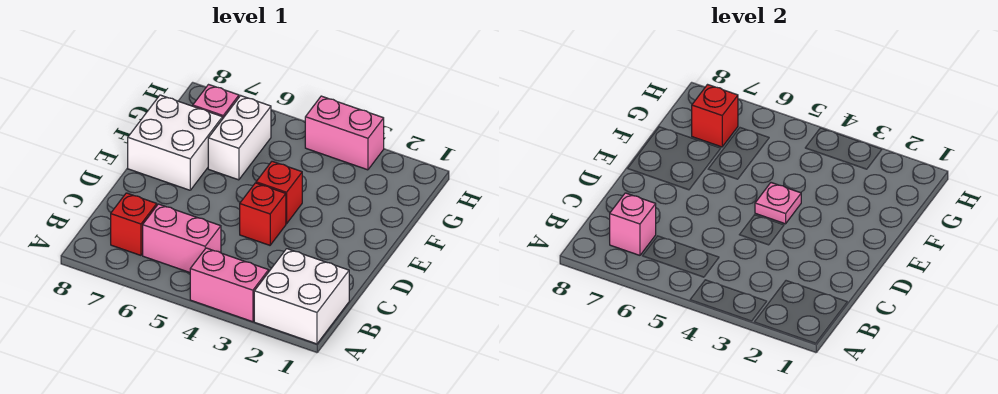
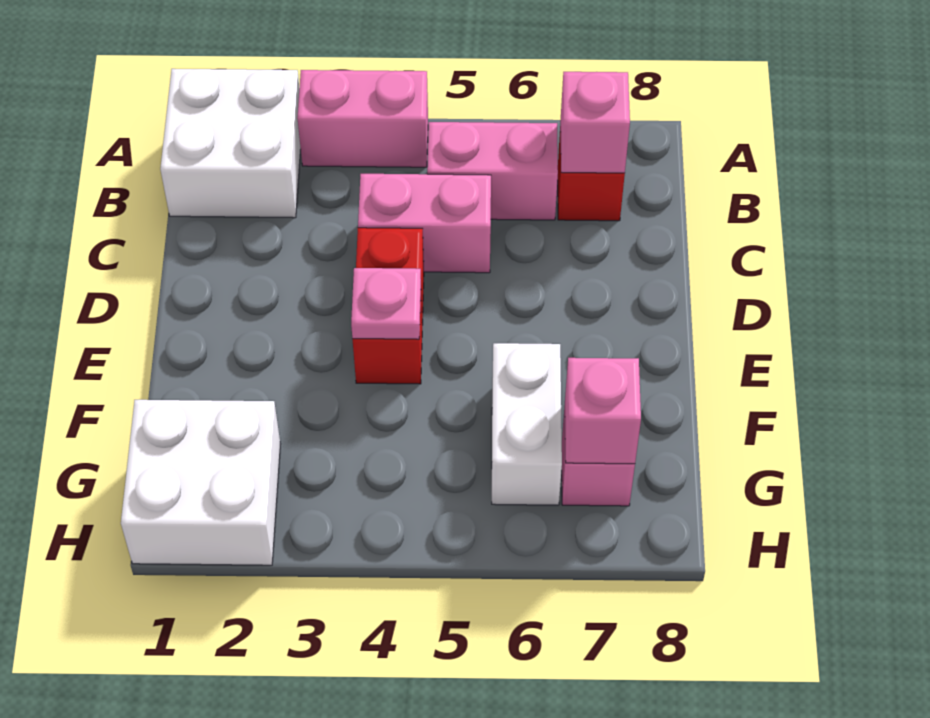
white brick E7:F8 level 1 -> white brick G1:H2 level 1
red brick G7 level 2 -> pink brick G7 level 2
pink brick H3:H4 level 1 -> pink brick C4:C5 level 1

